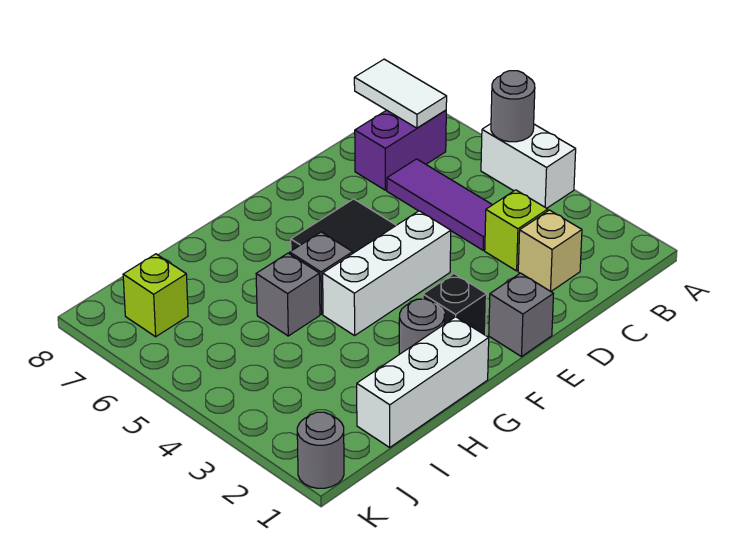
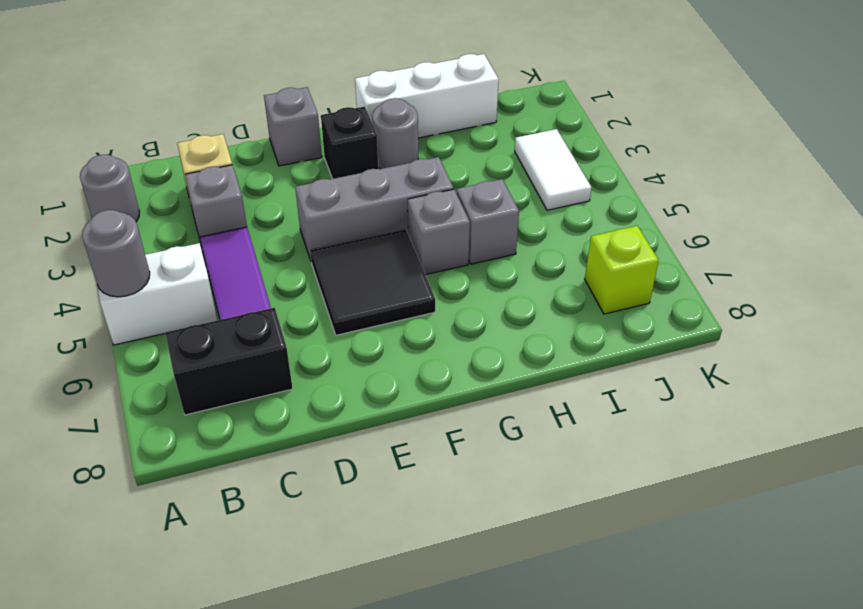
white brick A4:A5 level 1 -> white brick A5:B5 level 1
purple brick B7:C7 level 1 -> black brick B7:C7 level 1
white tile B7:B8 level 2 -> white tile J3:J4 level 1
lime brick C3 level 1 -> grey brick C3 level 1
white brick E4:G4 level 1 -> grey brick E4:G4 level 1
grey round brick K1 level 1 -> grey round brick A2 level 1

